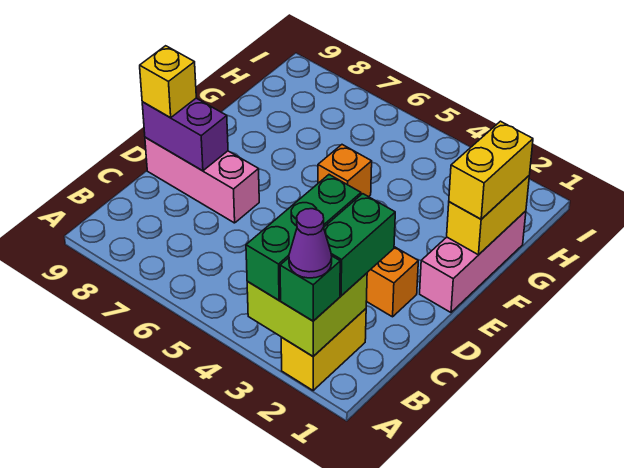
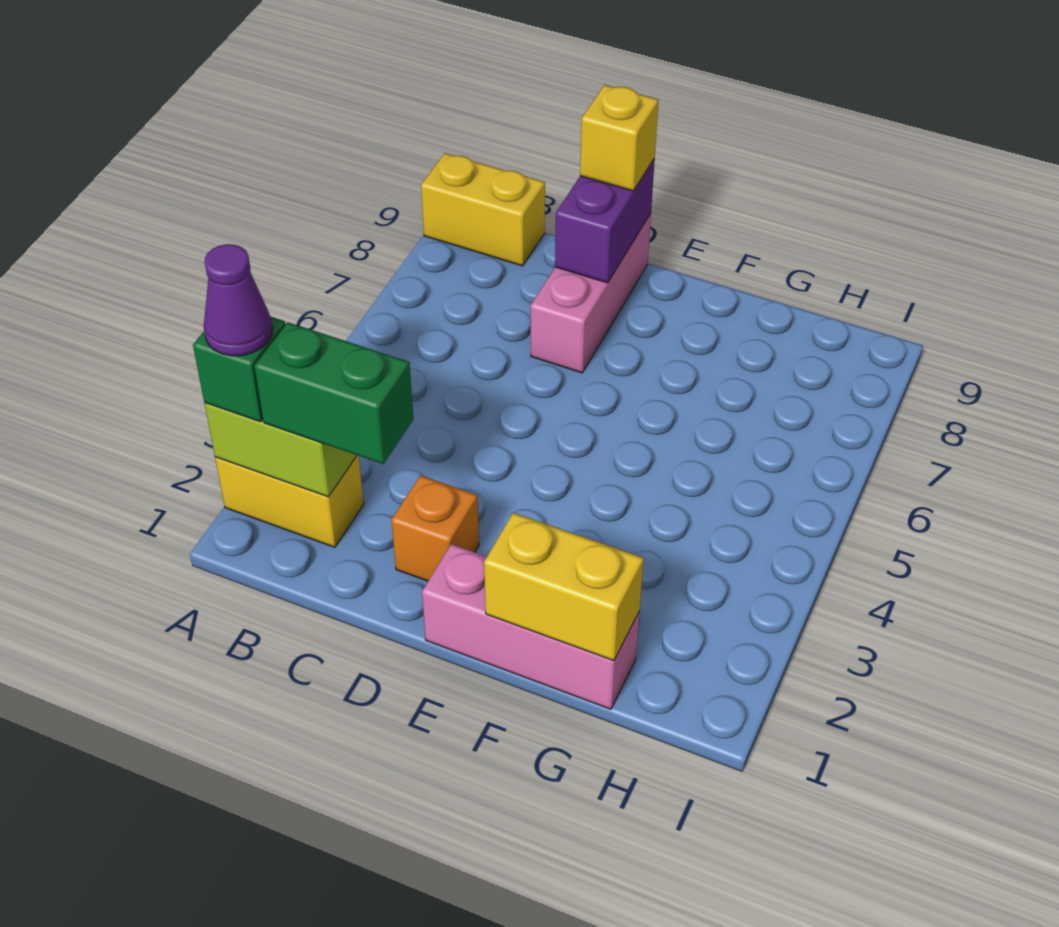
green brick A3:C3 level 3 -> none
yellow brick F1:G1 level 3 -> yellow brick A9:B9 level 1
orange brick F5 level 1 -> none

